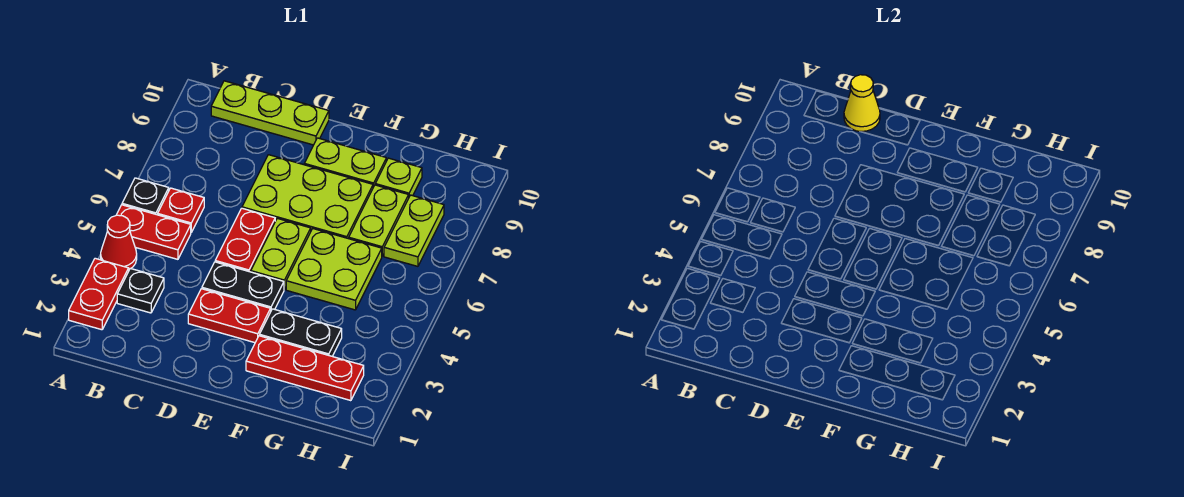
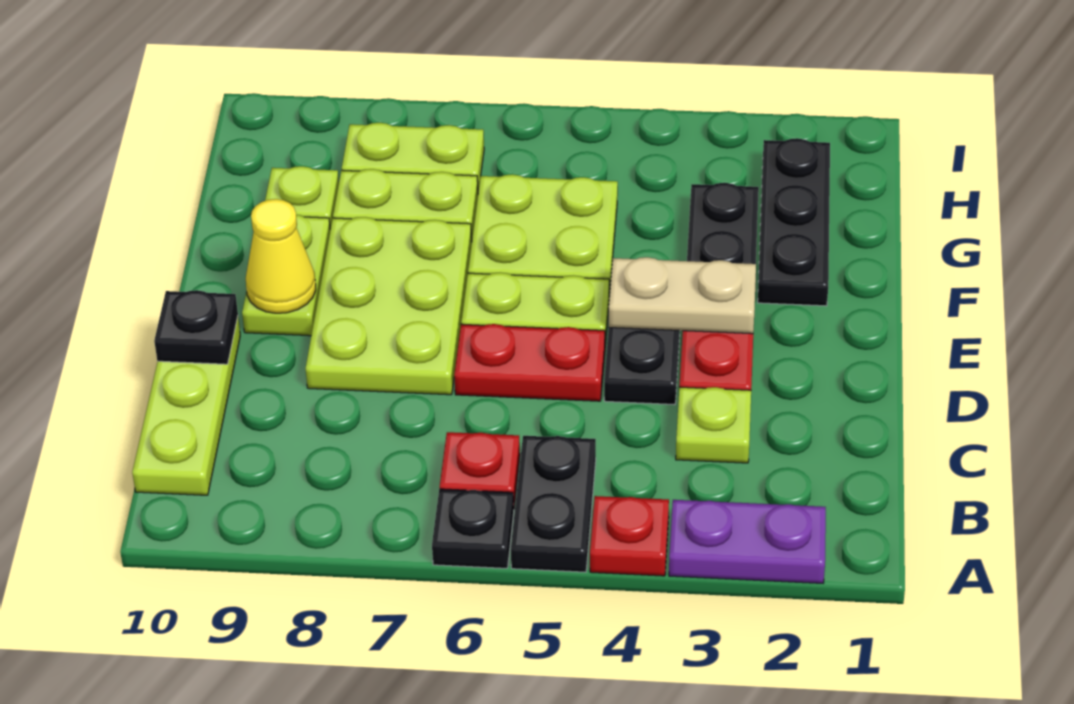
red plate A2:A3 level 1 -> purple plate A2:A3 level 1
red cone A4 level 1 -> red plate A4 level 1
red plate A5:B5 level 1 -> black plate A5:B5 level 1
black plate B3 level 1 -> black plate D10 level 2
none -> lime plate C3 level 1
yellow cone C10 level 2 -> yellow cone E9 level 2
none -> tan plate E3:E4 level 2
red plate F2:H2 level 1 -> black plate F2:H2 level 1

